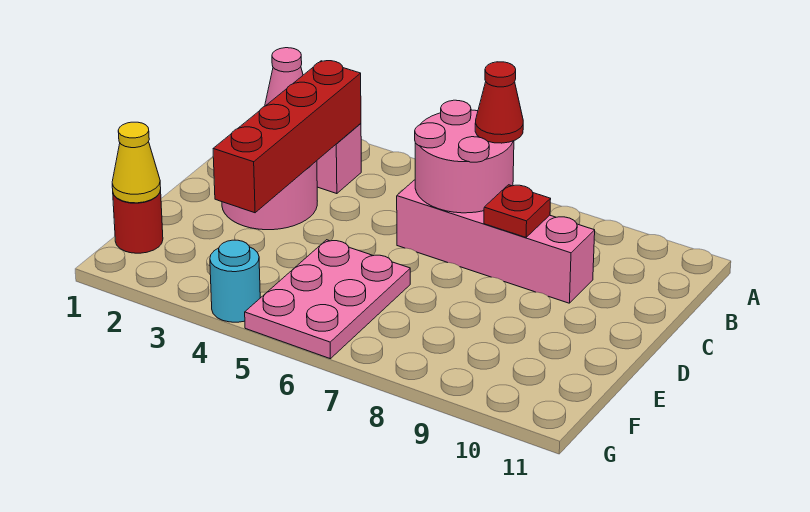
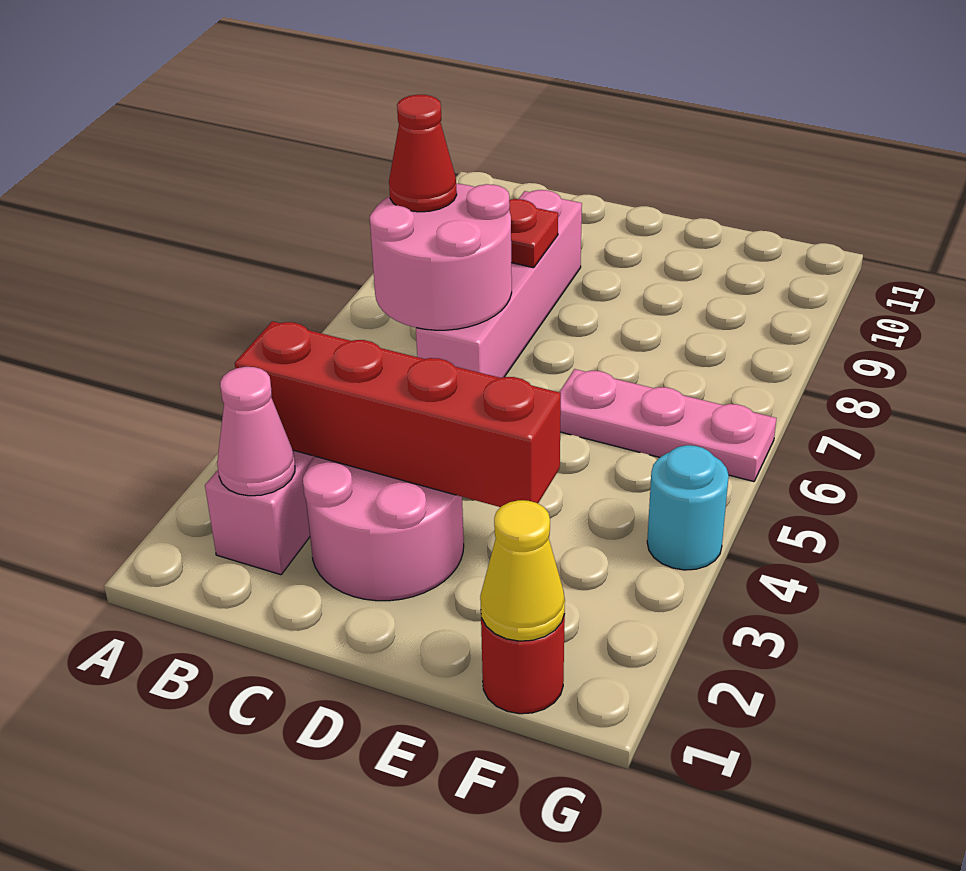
pink plate E5:G6 level 1 -> pink plate E6:G6 level 1

